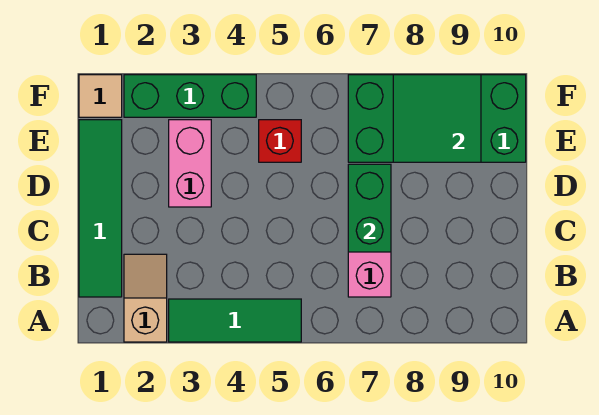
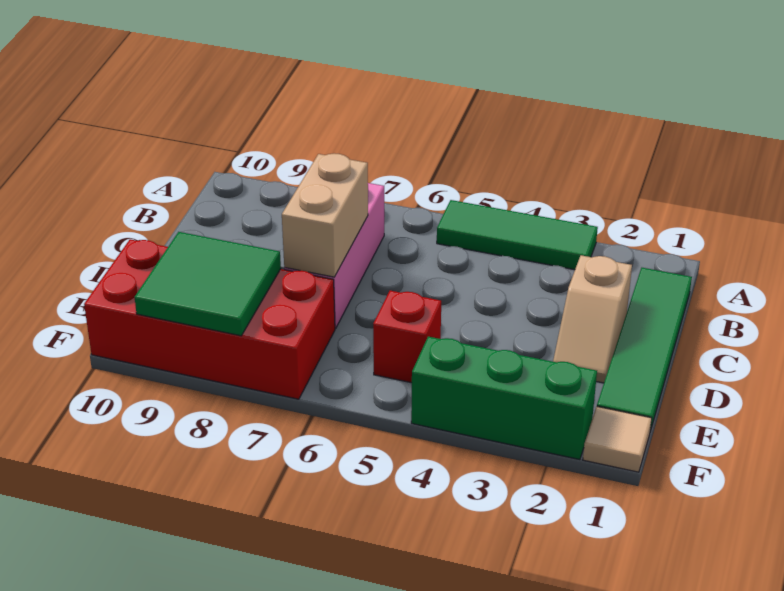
tan slope A2:B2 level 1 top A -> tan slope C2:D2 level 1 top C
green brick C7:D7 level 2 -> tan brick C7:D7 level 2
pink brick D3:E3 level 1 -> none
green brick E7:F10 level 1 -> red brick E7:F10 level 1

